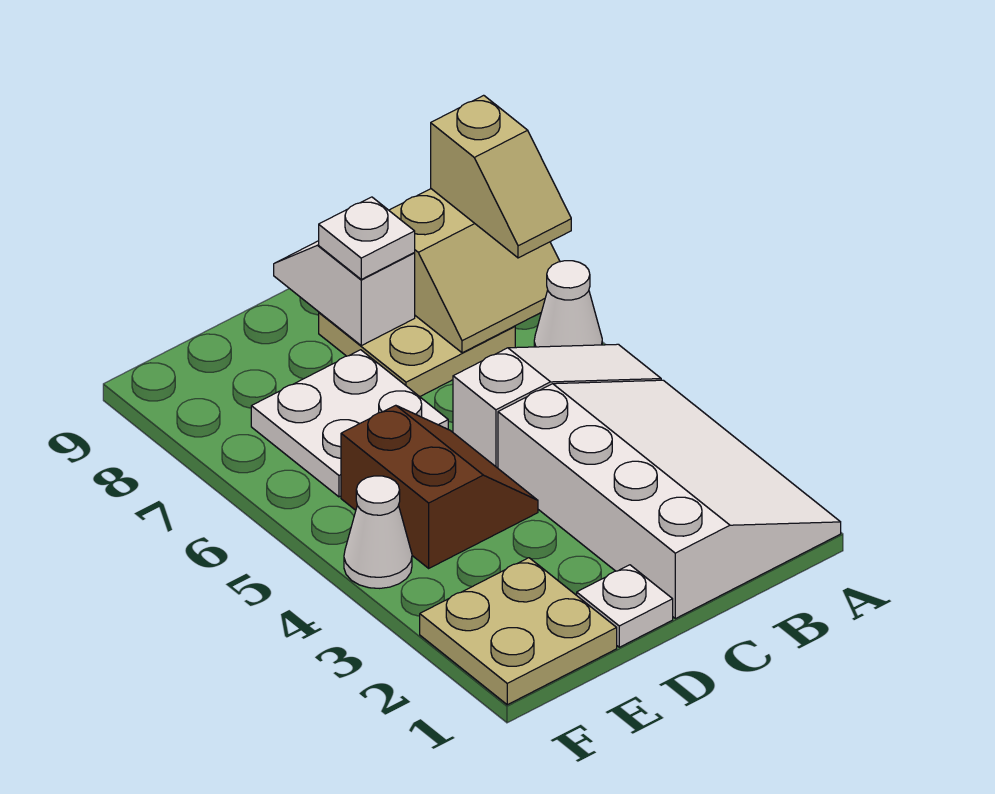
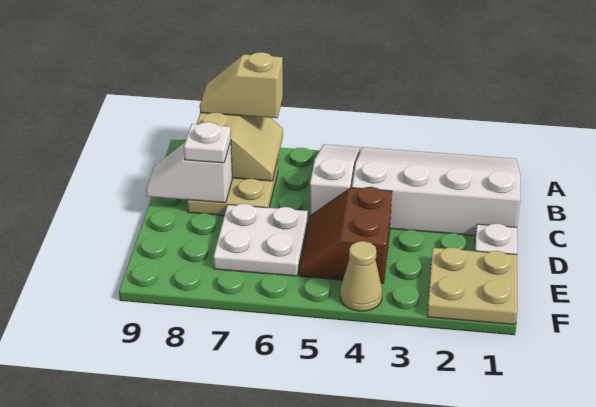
white cone A6 level 1 -> none
tan slope A7:A8 level 3 top 8 -> tan slope A7:A8 level 3 top 7
brown slope D4:E5 level 1 top E -> brown slope D4:E5 level 1 top 4
white cone F4 level 1 -> tan cone F4 level 1

